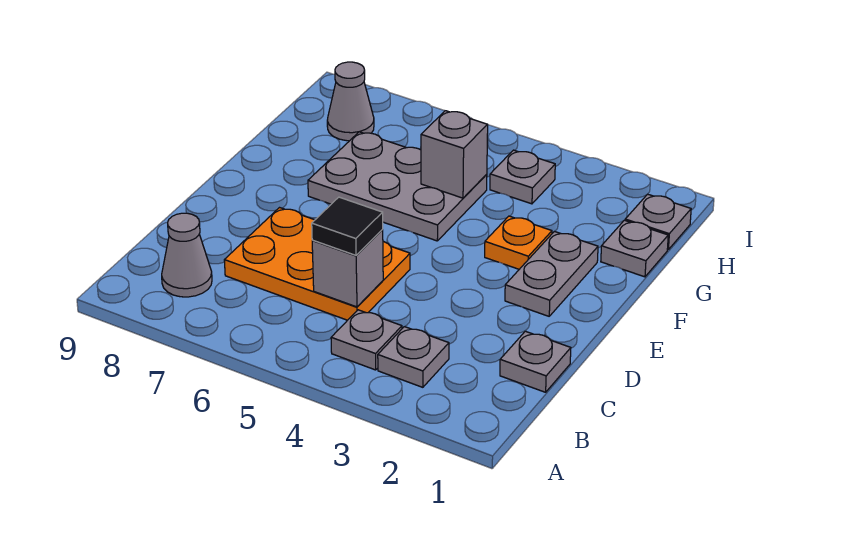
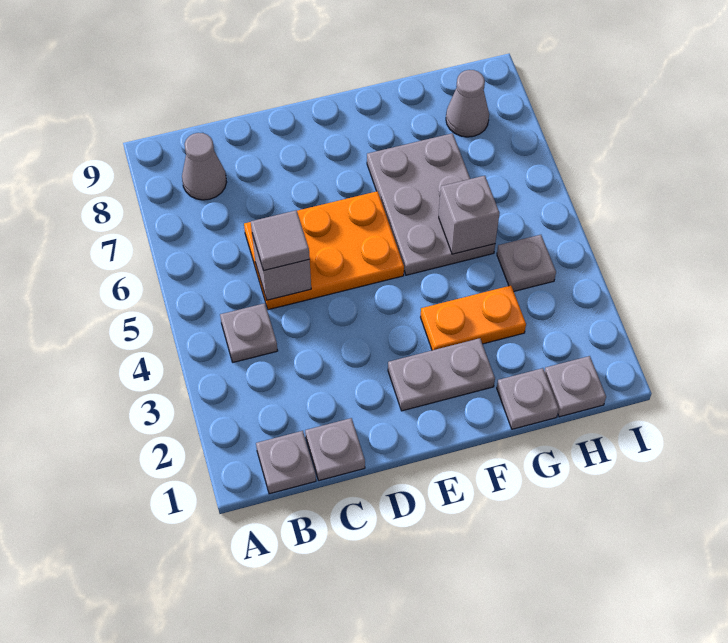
grey plate B3 level 1 -> grey plate B1 level 1
orange plate C5:D7 level 1 -> orange plate C5:E6 level 1
black tile C5 level 3 -> grey tile C5 level 3
orange plate F3 level 1 -> orange plate F3:G3 level 1

